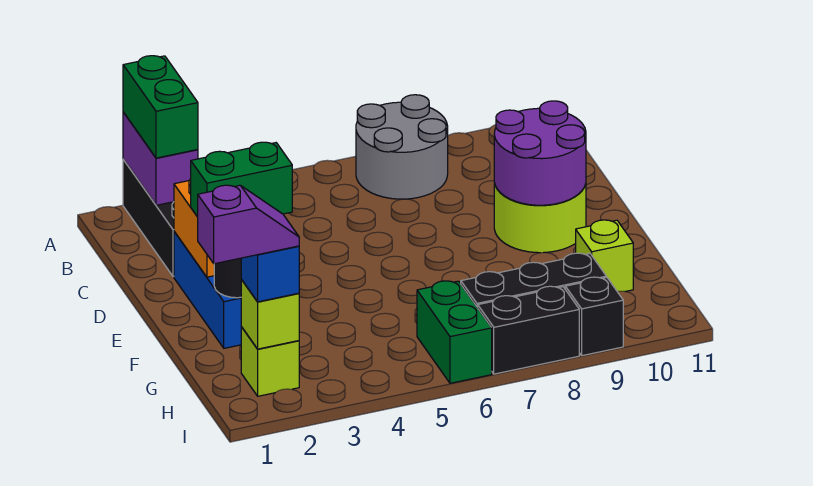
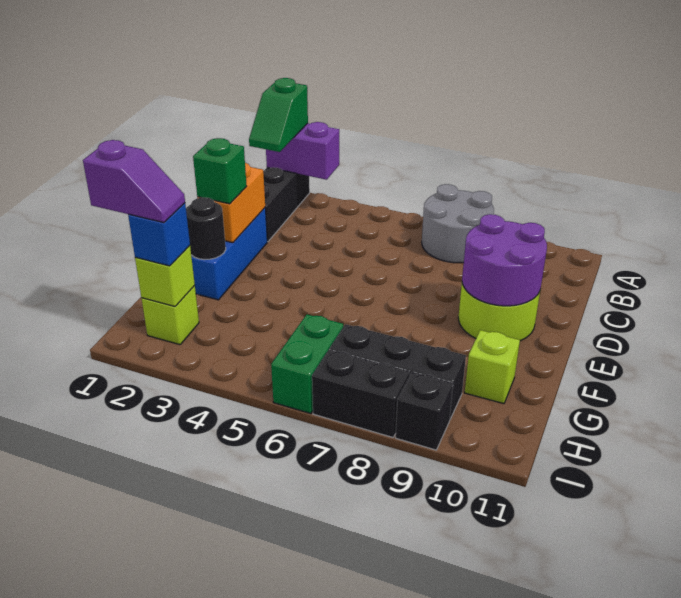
purple brick A2:B2 level 2 -> purple brick A2:A3 level 2
green brick A2:B2 level 3 -> green slope A2:B2 level 3 top A
green brick E2:E3 level 3 -> green brick E2 level 3

